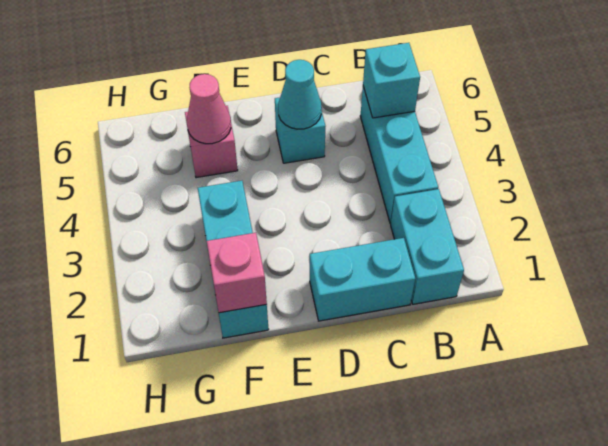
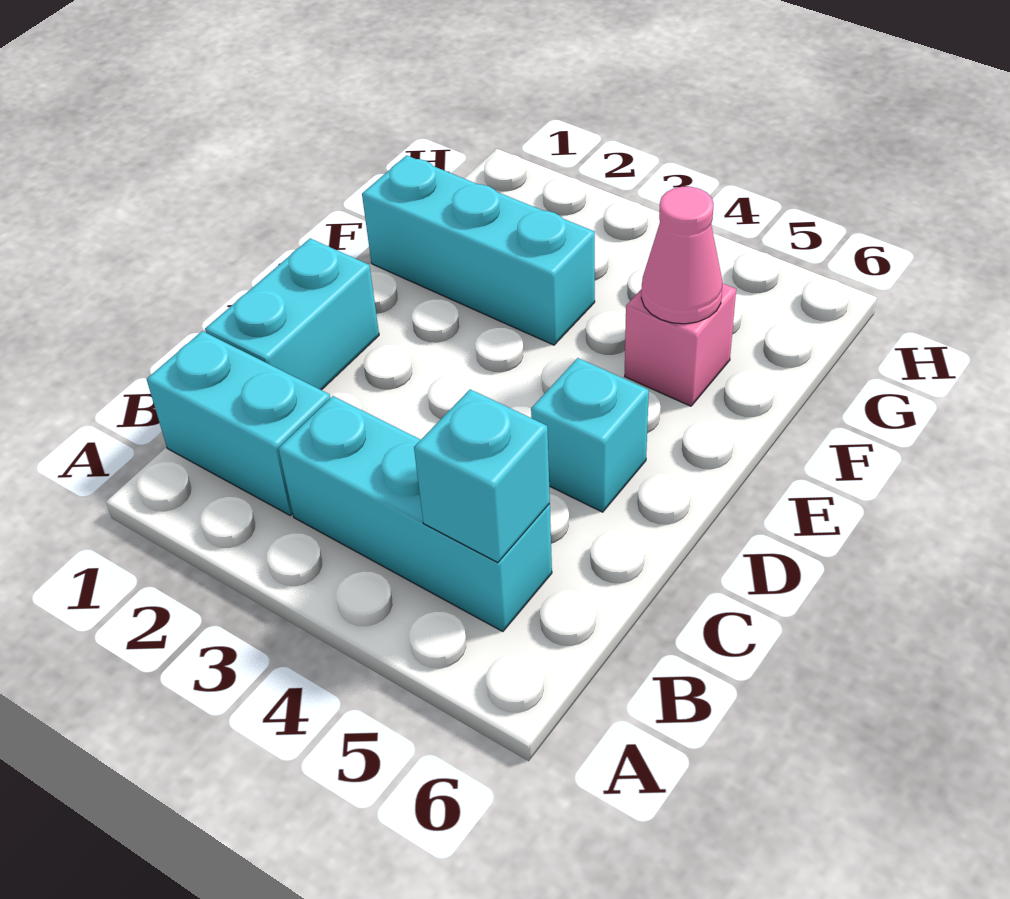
cyan cone D5 level 2 -> none
pink brick F1 level 2 -> none

